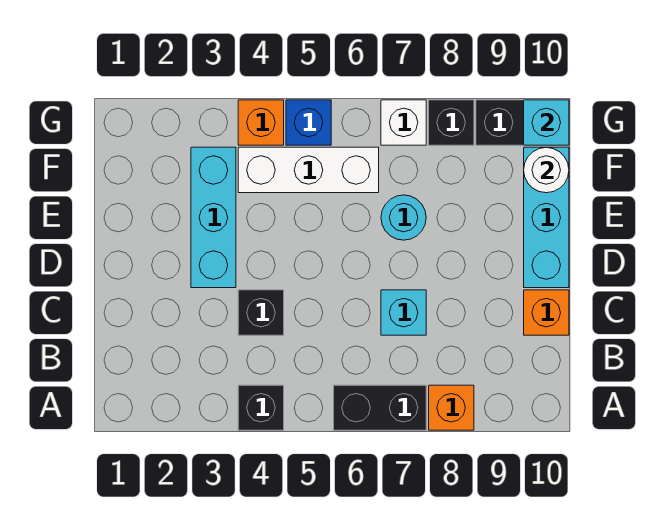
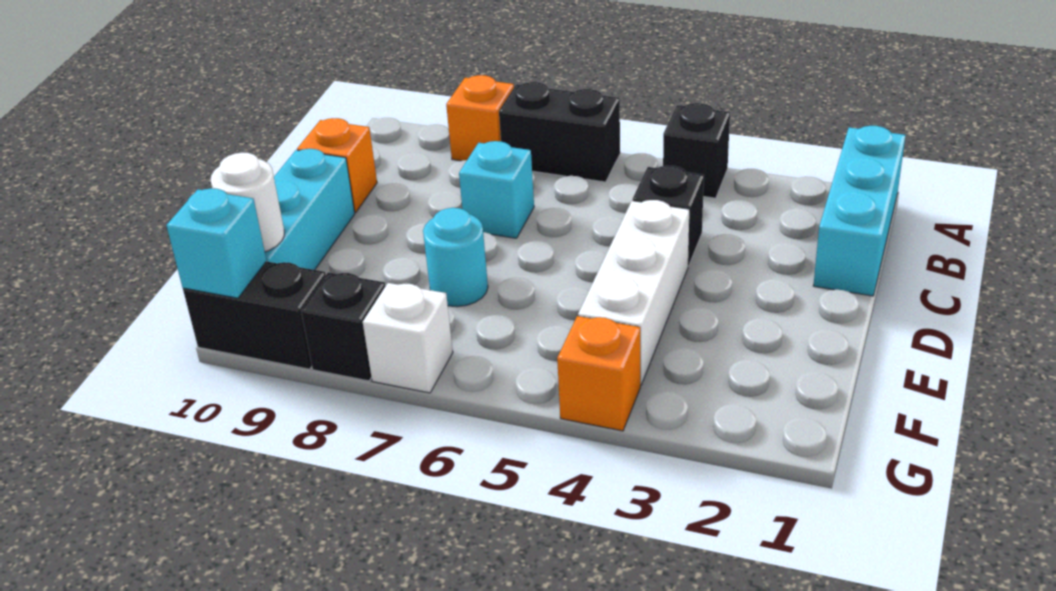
cyan brick D3:F3 level 1 -> cyan brick A1:C1 level 1
white brick F4:F6 level 1 -> white brick D4:F4 level 1
blue brick G5 level 1 -> none

